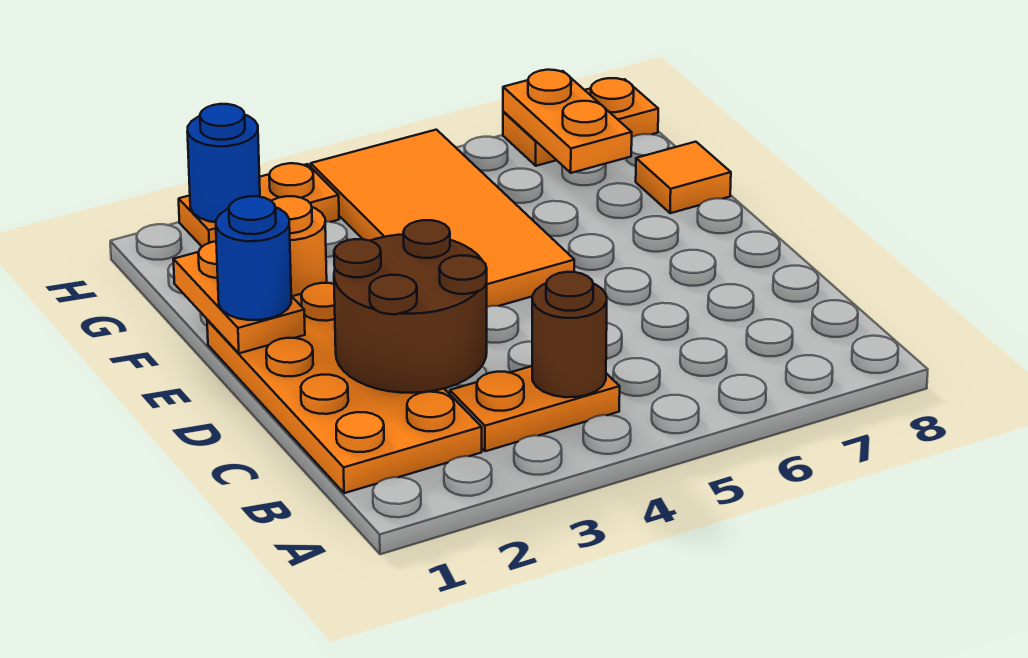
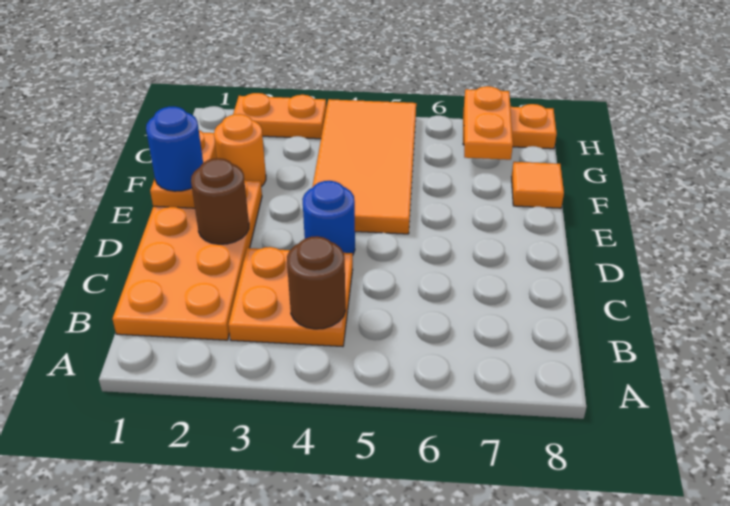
orange plate B3:B4 level 1 -> orange plate B3:C4 level 1
brown round brick C2:D3 level 2 -> brown round brick D2 level 2
blue round brick H2 level 2 -> blue round brick D4 level 1

